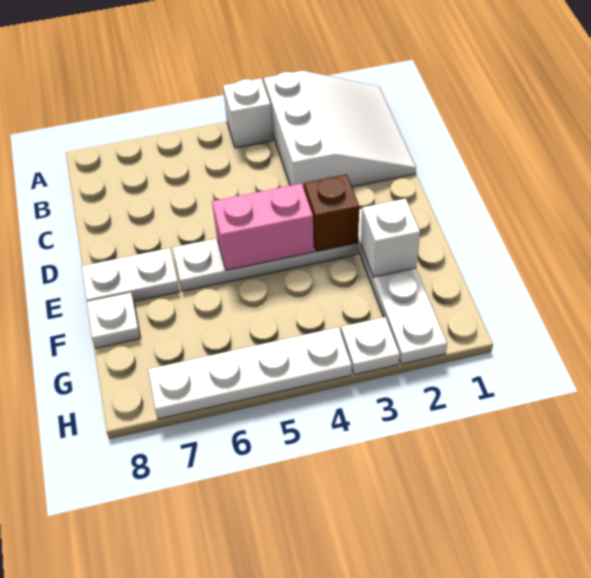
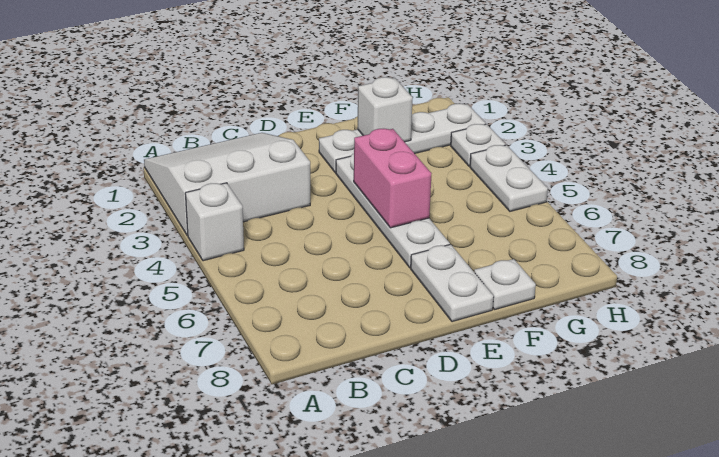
brown brick E3 level 2 -> none
white plate H4:H7 level 1 -> white plate H4:H5 level 1

